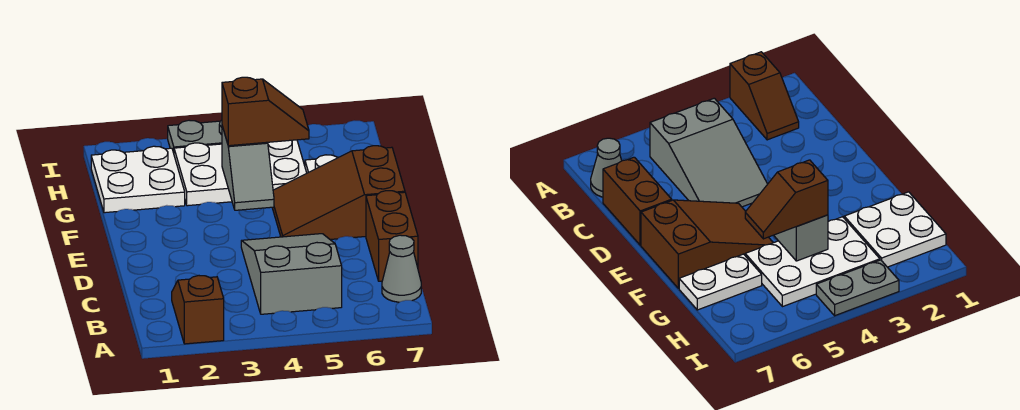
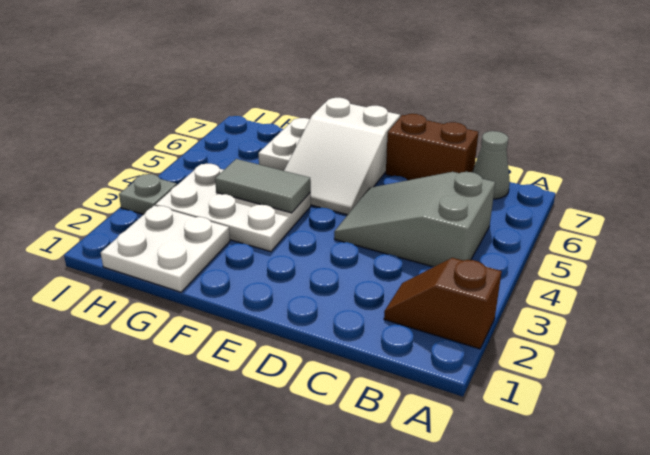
brown slope E5:F7 level 1 top 7 -> white slope E5:F7 level 1 top 7
grey slope F4:G4 level 2 top G -> grey tile F4:G4 level 2
white plate G3:H5 level 1 -> white plate F3:H4 level 1
brown slope G4:G5 level 3 top 4 -> none
grey plate I3:I4 level 1 -> grey plate I3 level 1

